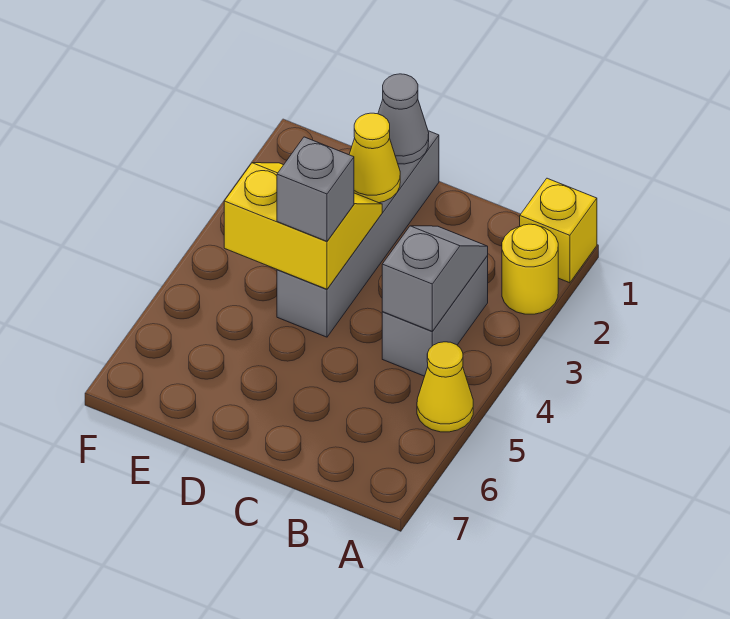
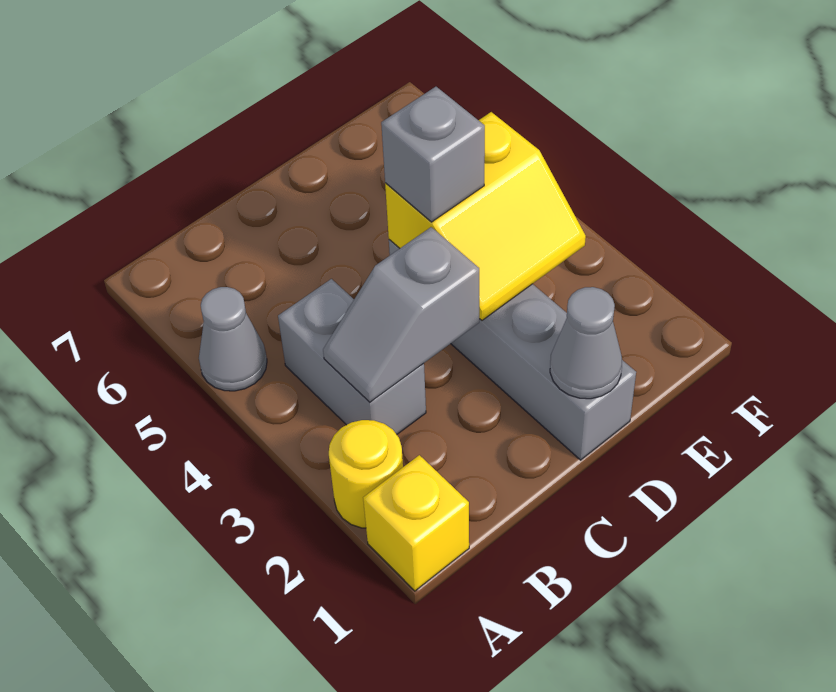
yellow cone A5 level 1 -> grey cone A5 level 1
grey slope B3:B4 level 2 top 4 -> grey slope B3:C3 level 2 top C
yellow cone D2 level 2 -> none

